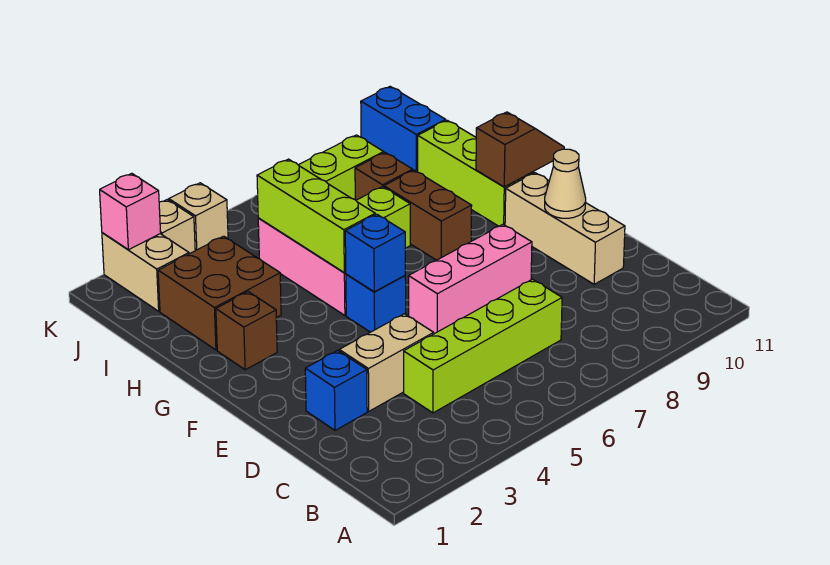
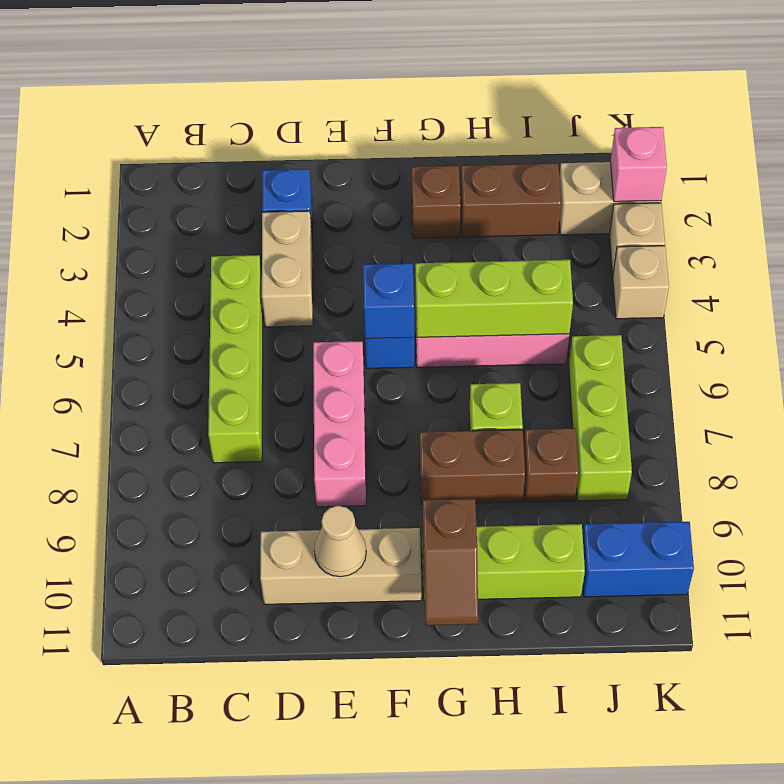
brown brick H2:I3 level 1 -> brown brick H2:I2 level 1

